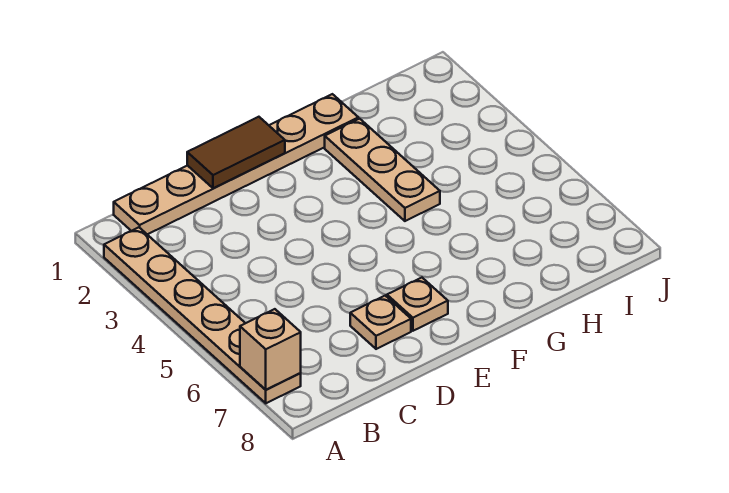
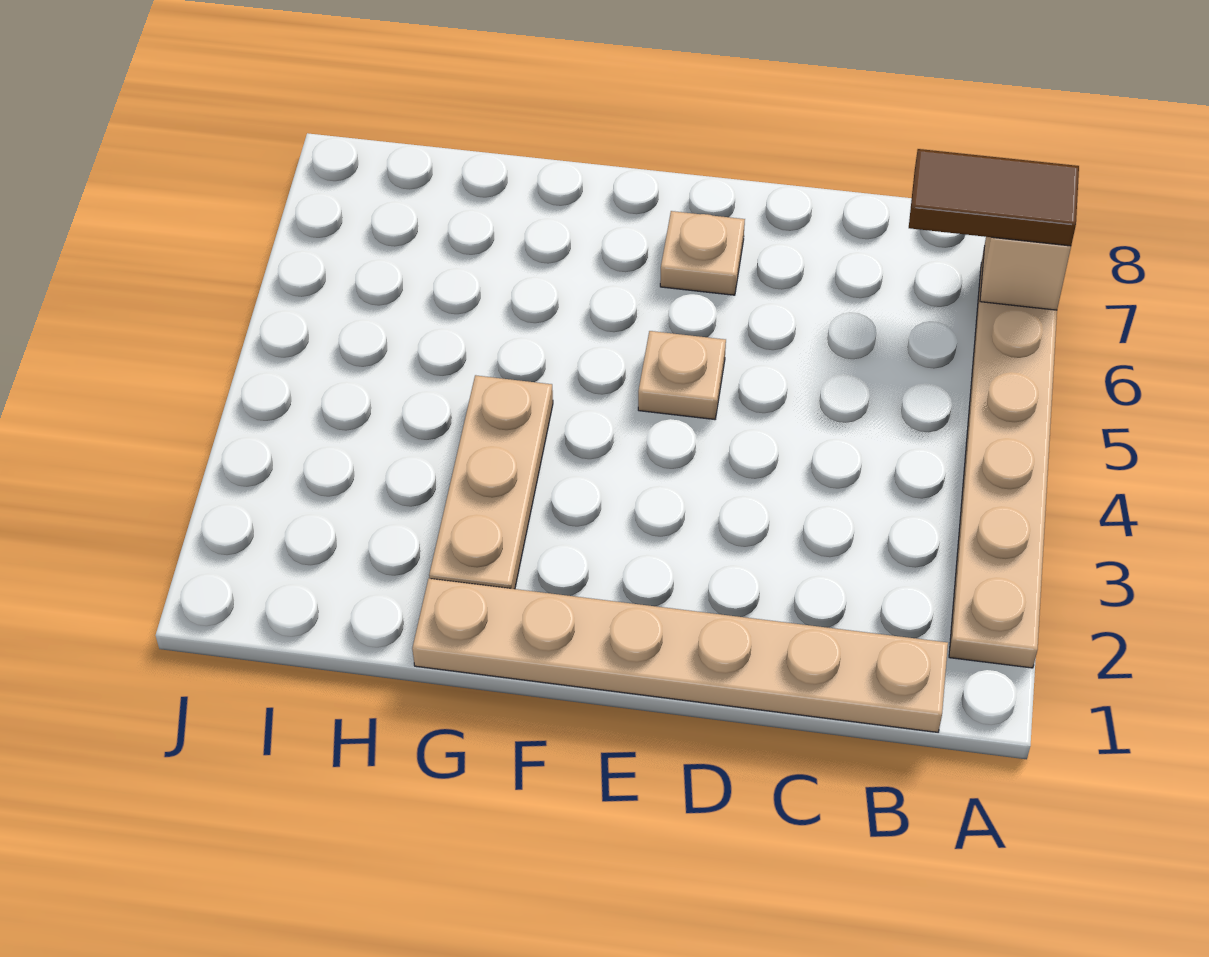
brown tile D1:E1 level 2 -> brown tile A7:B7 level 3
tan plate D7 level 1 -> tan plate E5 level 1

